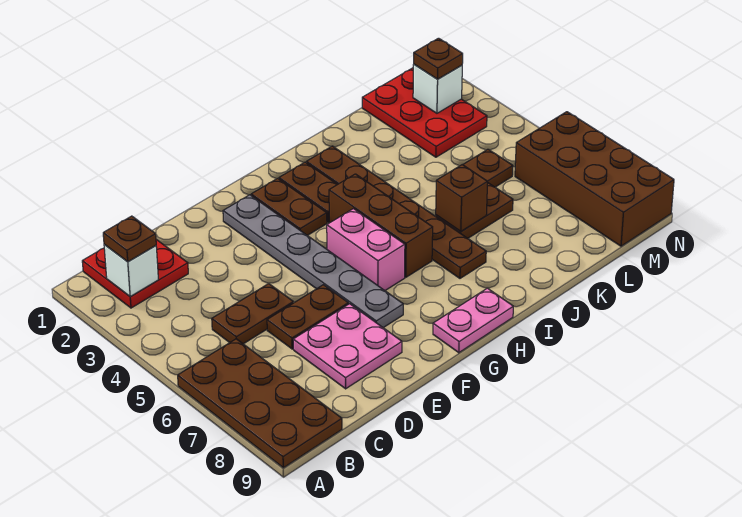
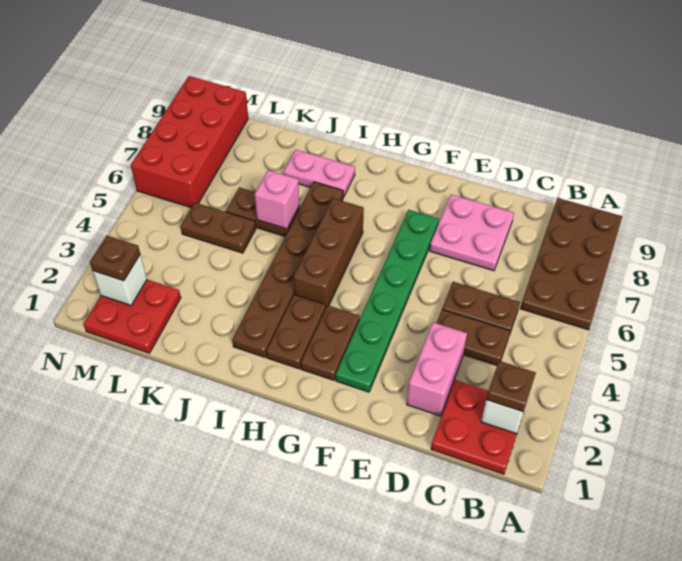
brown plate D6:E6 level 1 -> brown plate C4:D4 level 1
grey plate F2:F7 level 1 -> green plate F2:F7 level 1
pink brick G5:G6 level 1 -> pink brick D2:D3 level 1
pink plate G9:H9 level 1 -> pink plate I8:J8 level 1
brown brick J6 level 2 -> pink brick J6 level 2
red plate L1:M3 level 1 -> red plate L1:M2 level 1
brown brick M6:N9 level 1 -> red brick M6:N9 level 1

